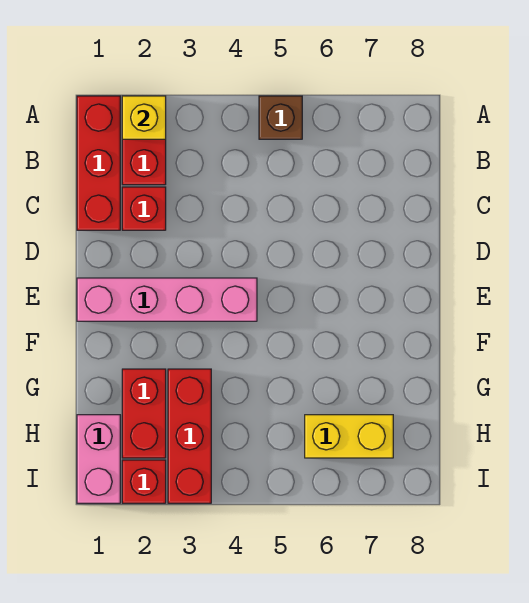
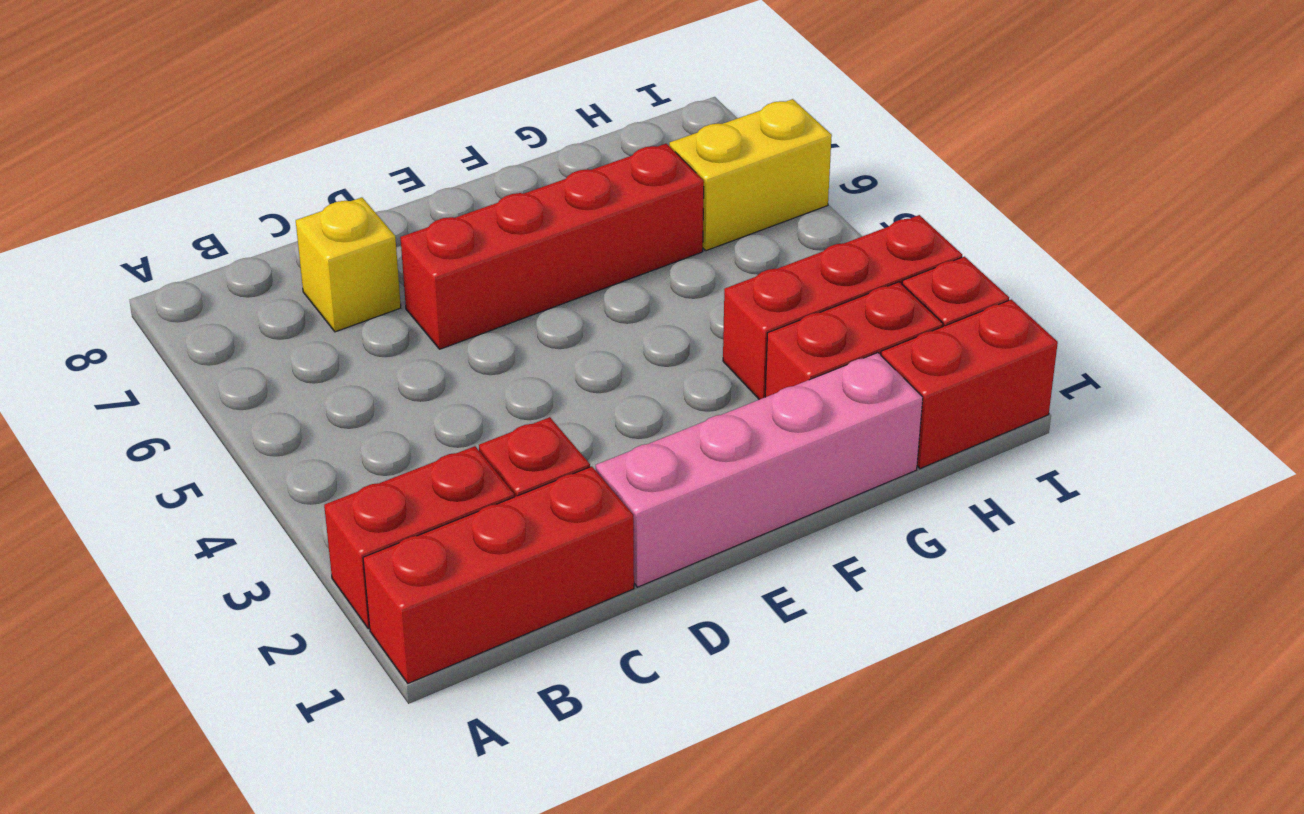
yellow brick A2 level 2 -> yellow brick C7 level 1
brown brick A5 level 1 -> none
none -> red brick D6:G6 level 1
pink brick E1:E4 level 1 -> pink brick D1:G1 level 1
pink brick H1:I1 level 1 -> red brick H1:I1 level 1
yellow brick H6:H7 level 1 -> yellow brick H6:I6 level 1

